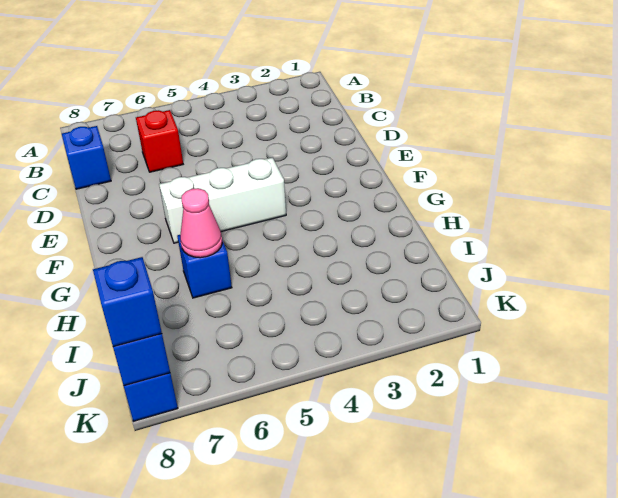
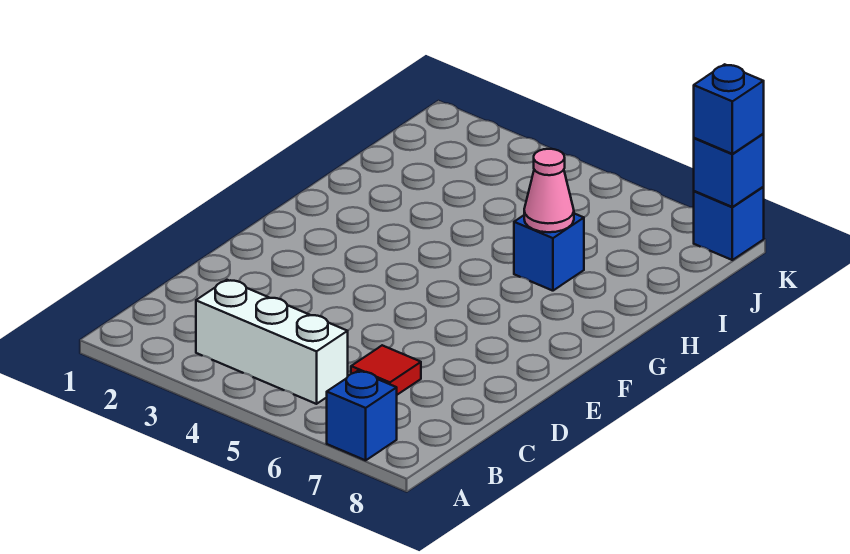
red brick C6 level 1 -> red tile C6 level 1
blue brick C8 level 1 -> blue brick A7 level 1
white brick F4:F6 level 1 -> white brick B3:B5 level 1

